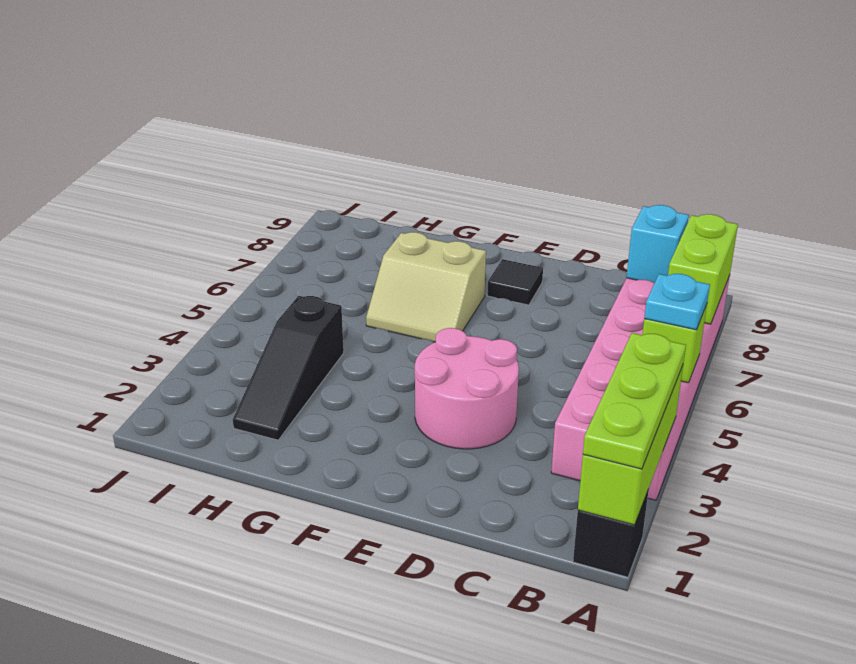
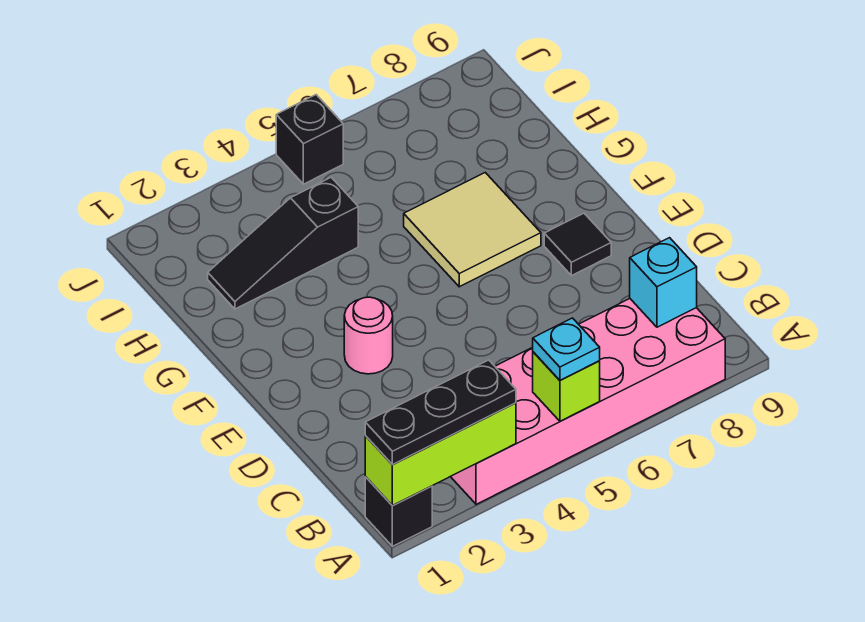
lime plate A1:A3 level 3 -> black plate A1:A3 level 3
lime brick A7:A8 level 2 -> none
pink round brick D3:E4 level 1 -> pink round brick E3 level 1
tan slope F6:G7 level 1 top 7 -> tan tile F6:G7 level 1
none -> black brick J5 level 1

